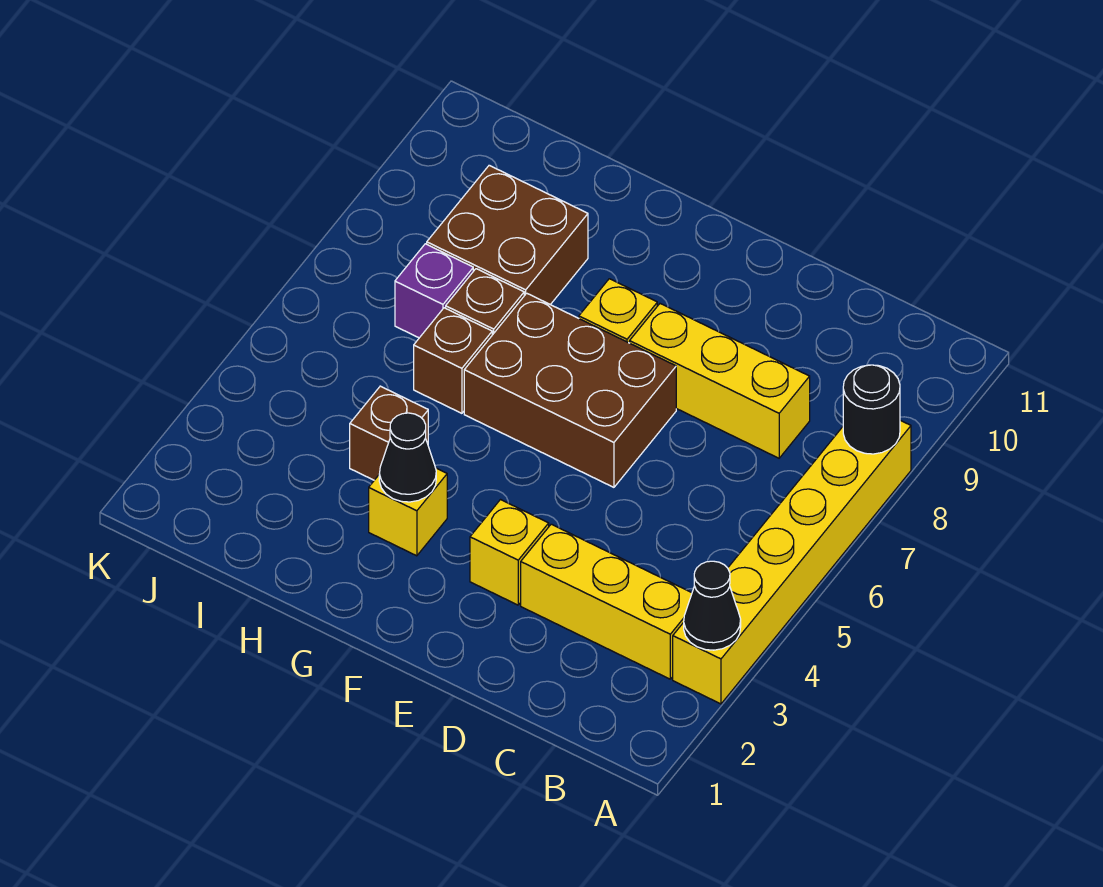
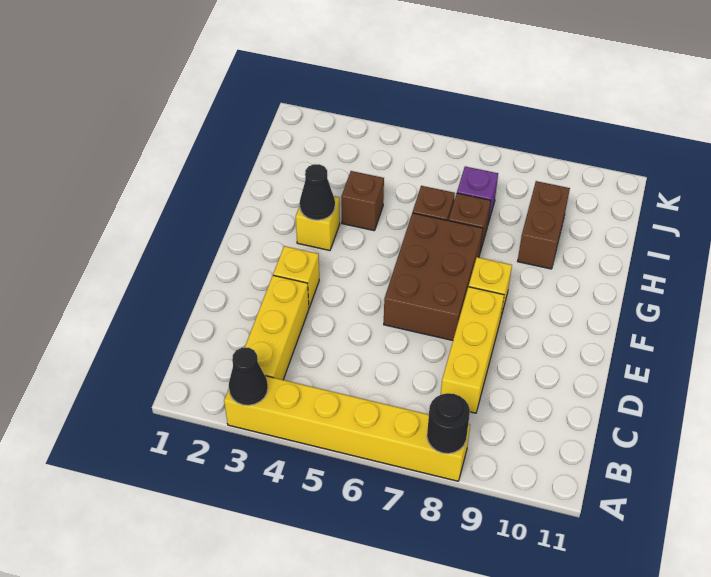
brown brick H8:I9 level 1 -> brown brick H9:I9 level 1

